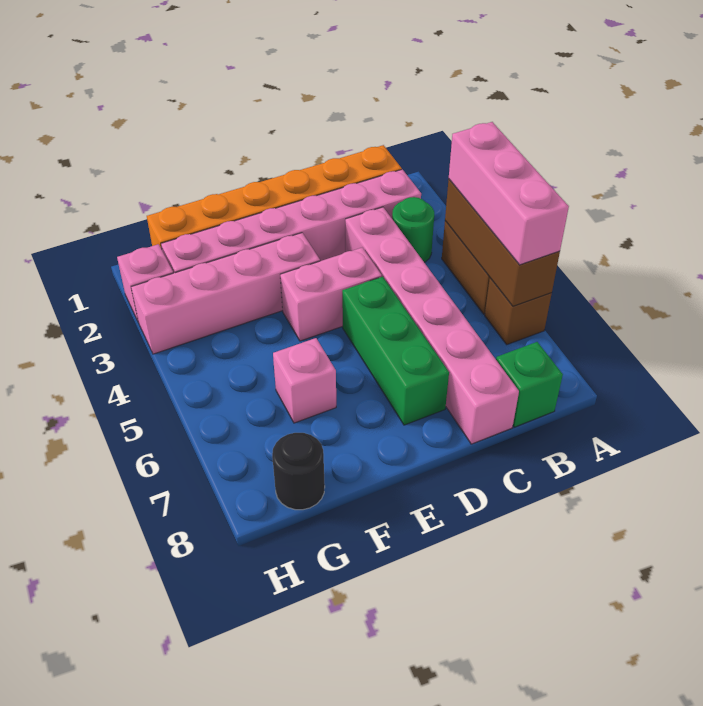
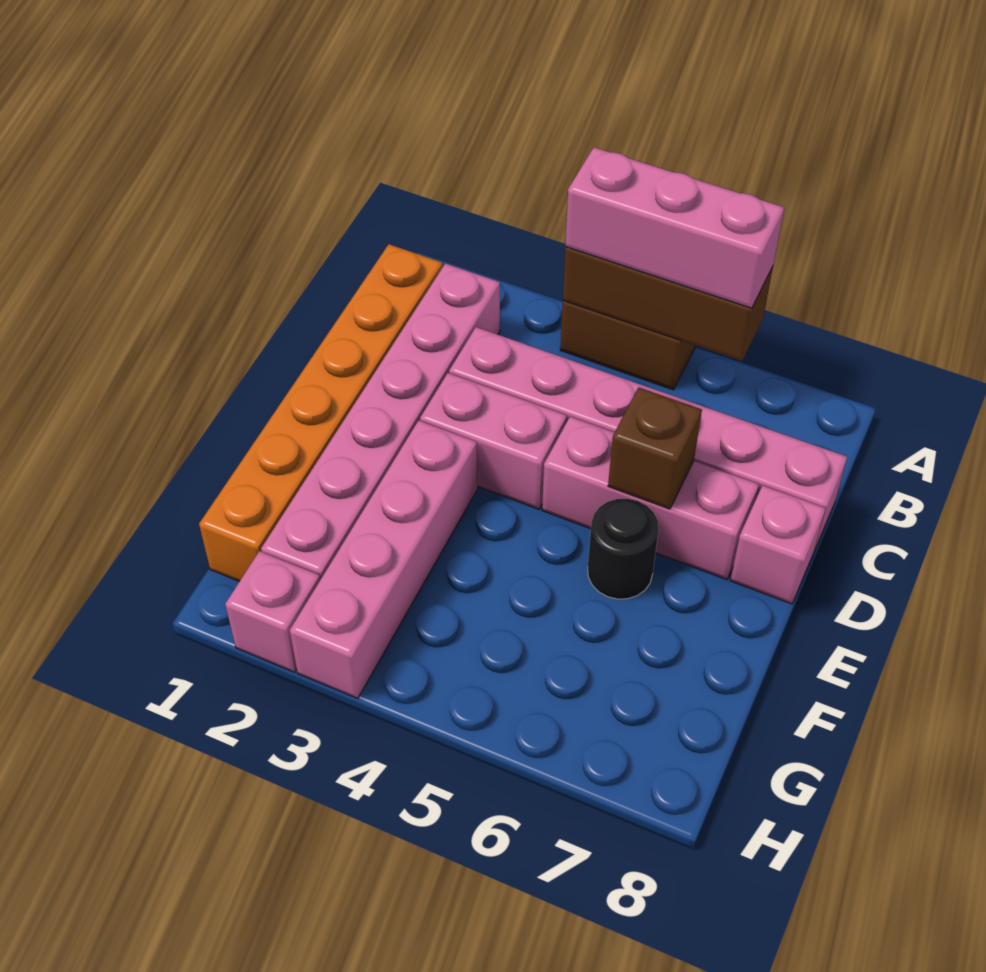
brown brick A6 level 1 -> brown brick D6 level 2
green round brick B3 level 1 -> none
green brick B8 level 1 -> none
pink brick D4:E4 level 1 -> pink brick D3:D4 level 1
green brick D5:D7 level 1 -> pink brick D5:D7 level 1
pink brick F6 level 1 -> pink brick D8 level 1
black round brick G8 level 1 -> black round brick E6 level 1

